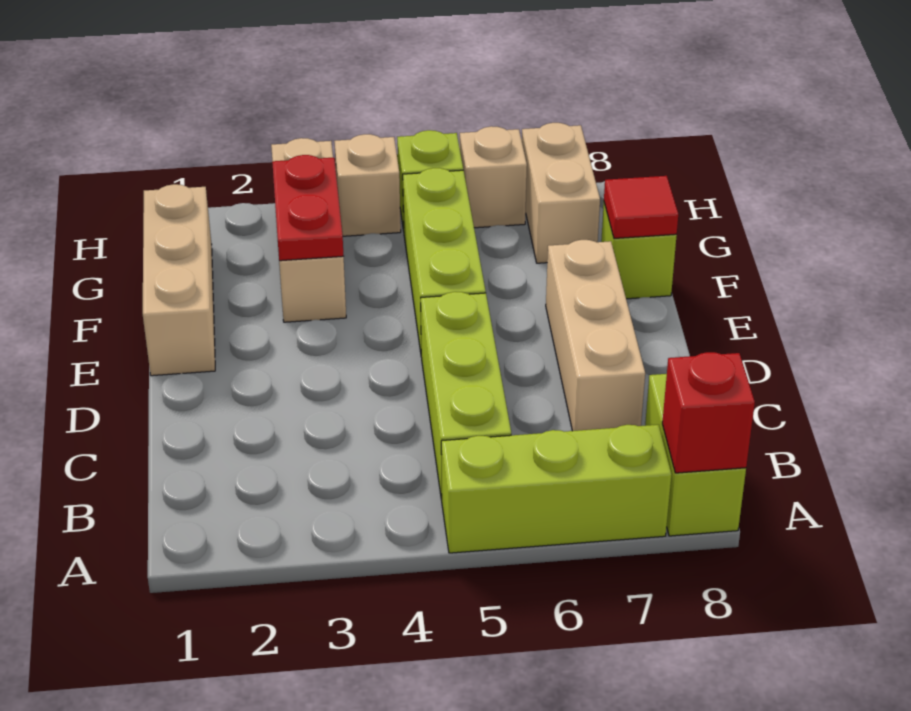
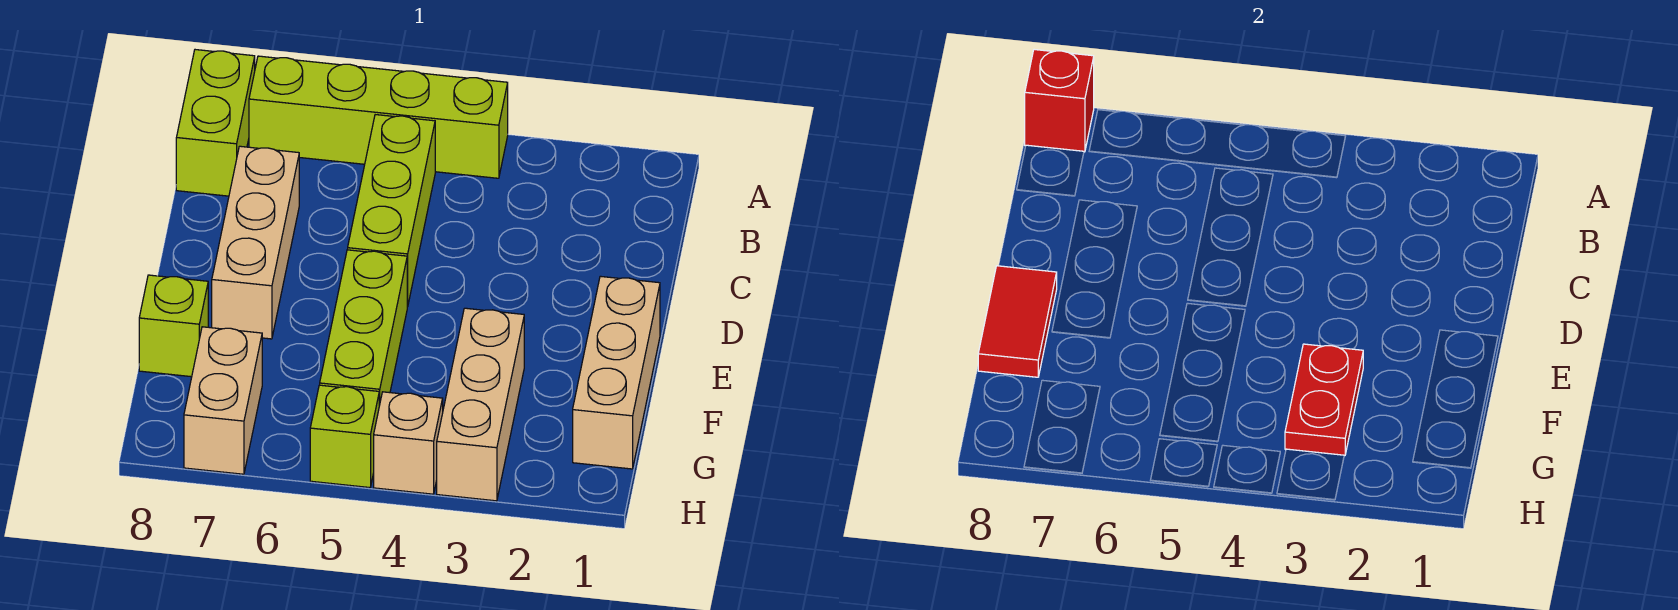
lime brick A5:A7 level 1 -> lime brick A4:A7 level 1
red tile F8 level 2 -> red tile E8:F8 level 2
tan brick H6 level 1 -> none

